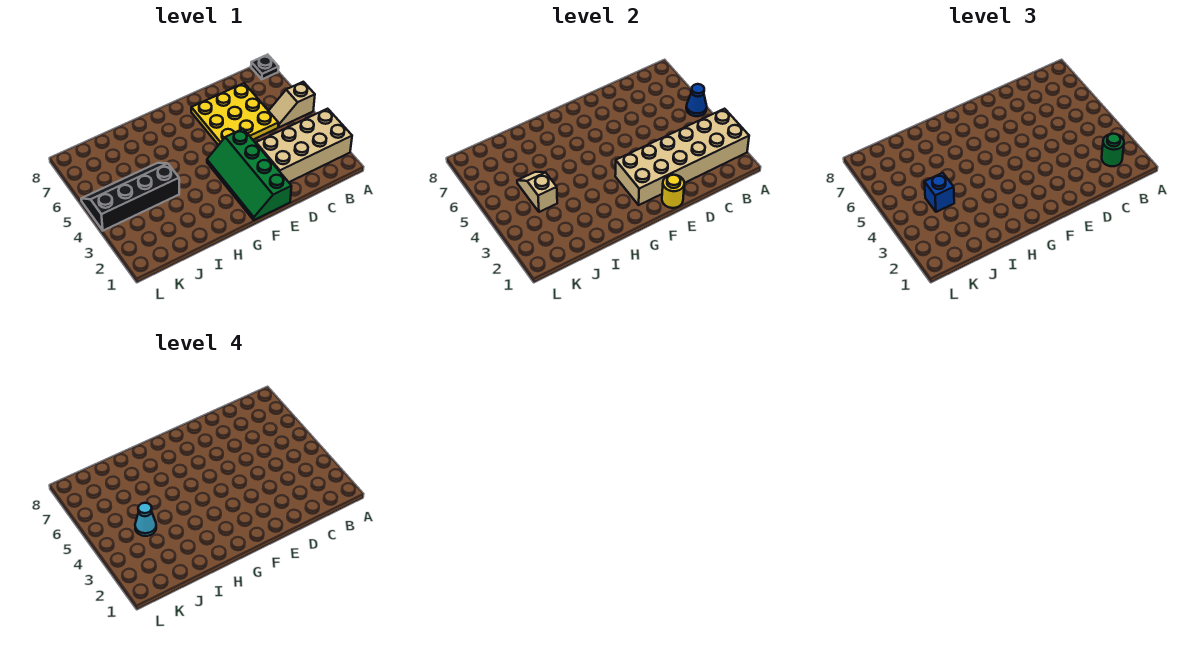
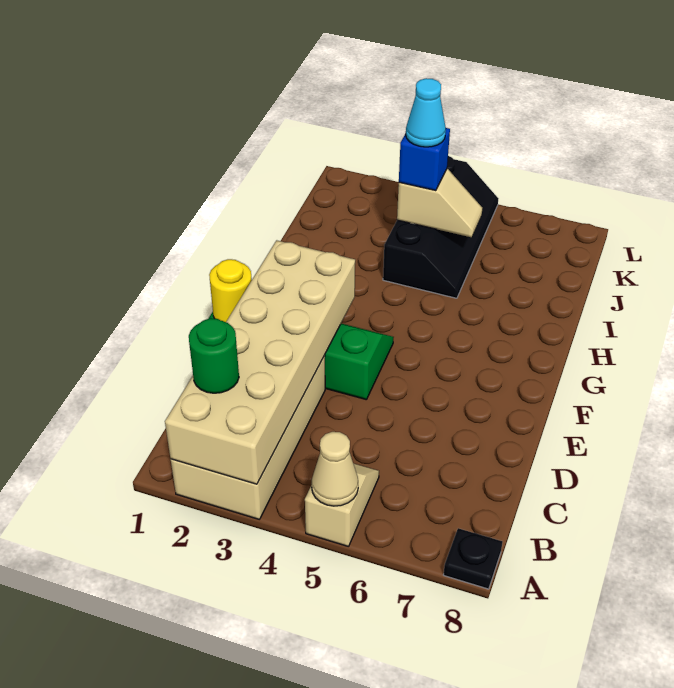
blue cone A5 level 2 -> tan cone A5 level 2
yellow plate C5:E7 level 1 -> none

